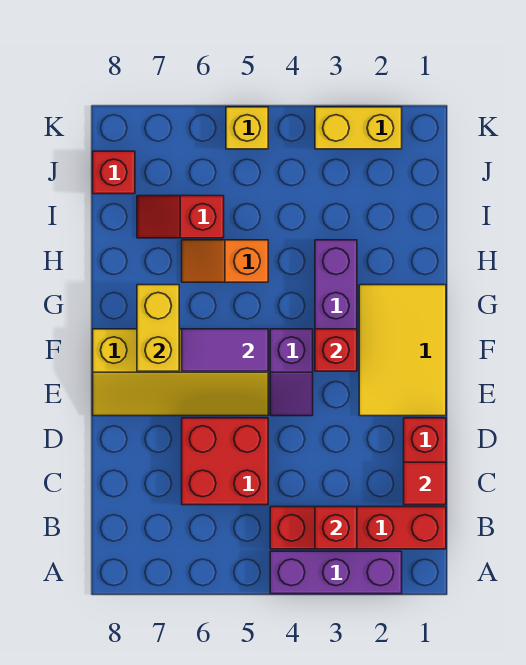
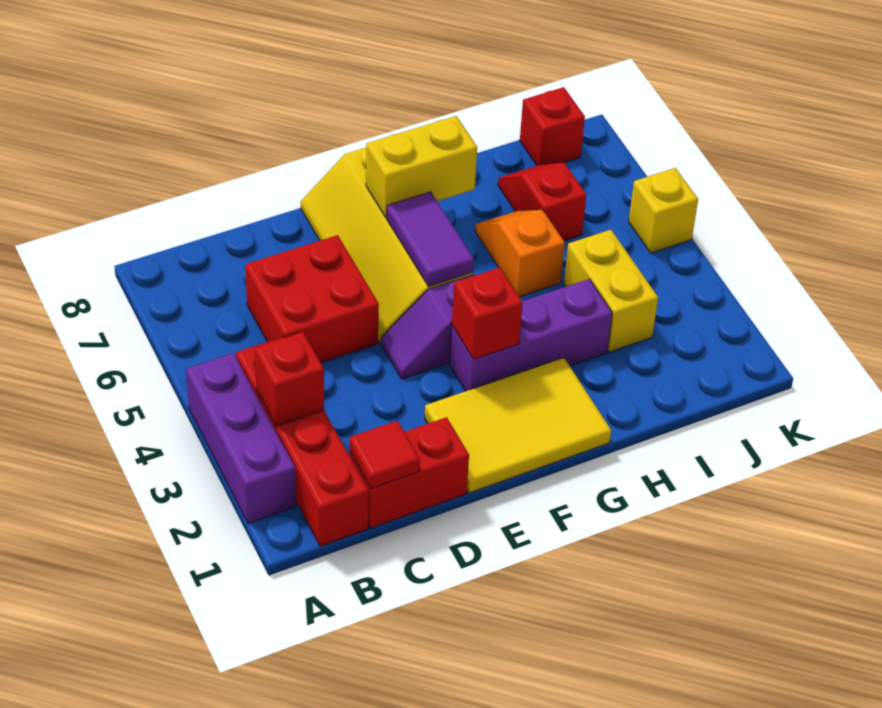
yellow brick K2:K3 level 1 -> yellow brick I3:I4 level 1

